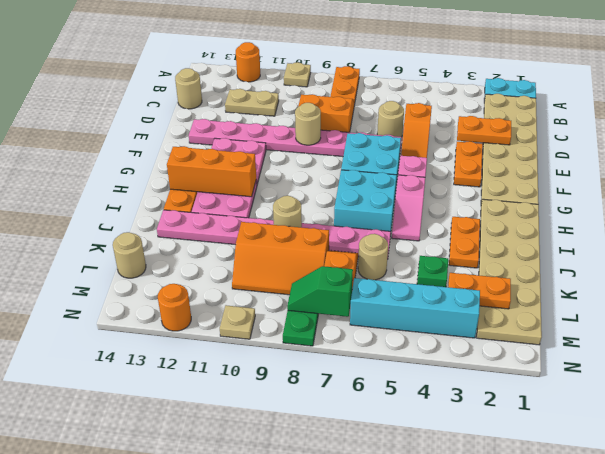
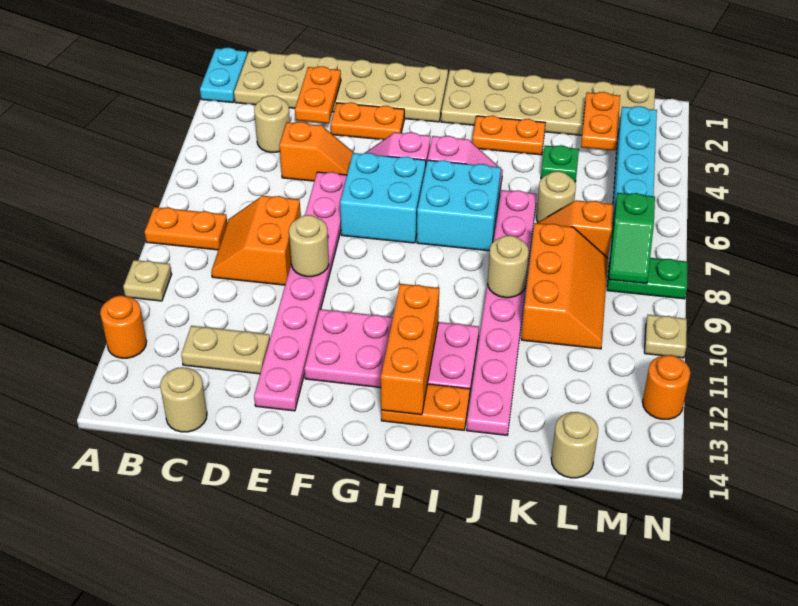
tan plate C11:C12 level 1 -> tan plate C12:D12 level 1
tan round brick D6 level 1 -> tan round brick C4 level 1

